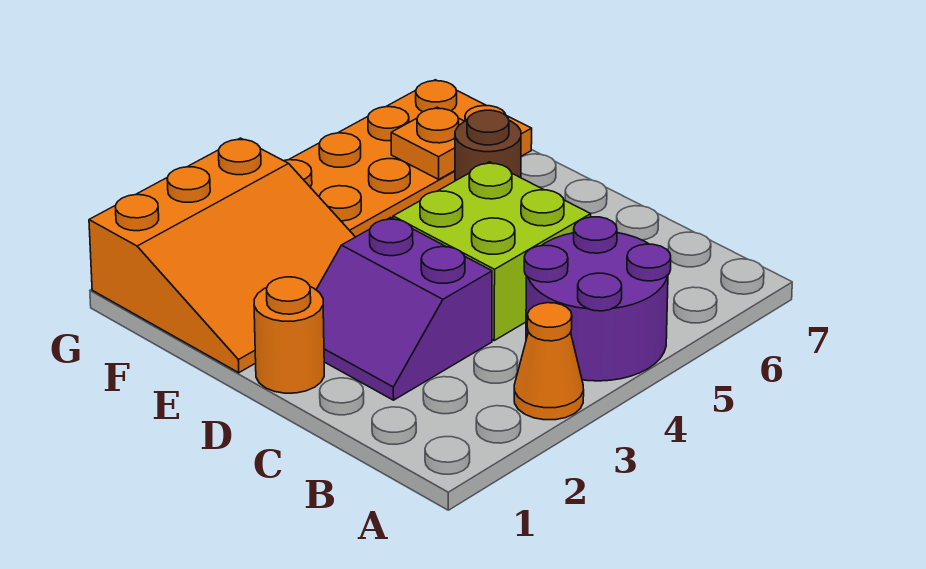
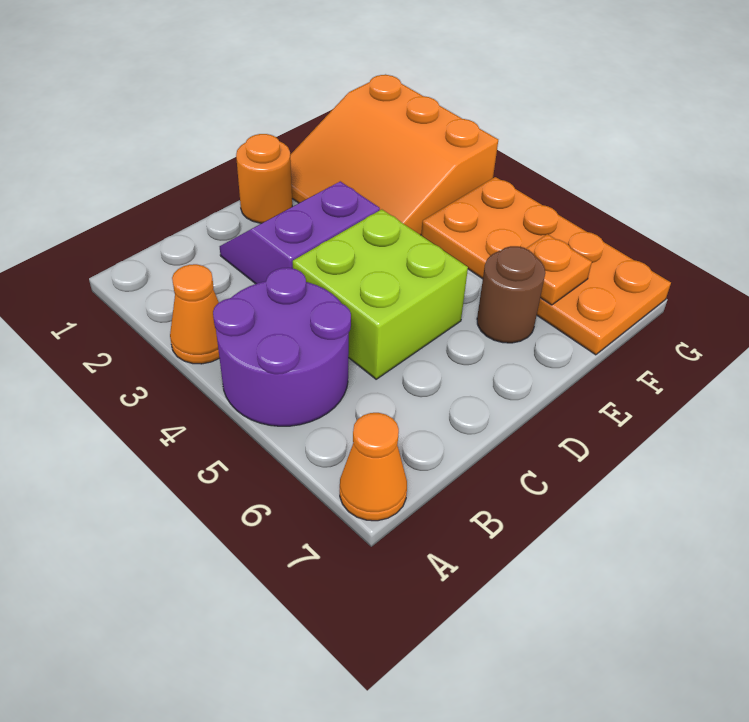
none -> orange cone A7 level 1

